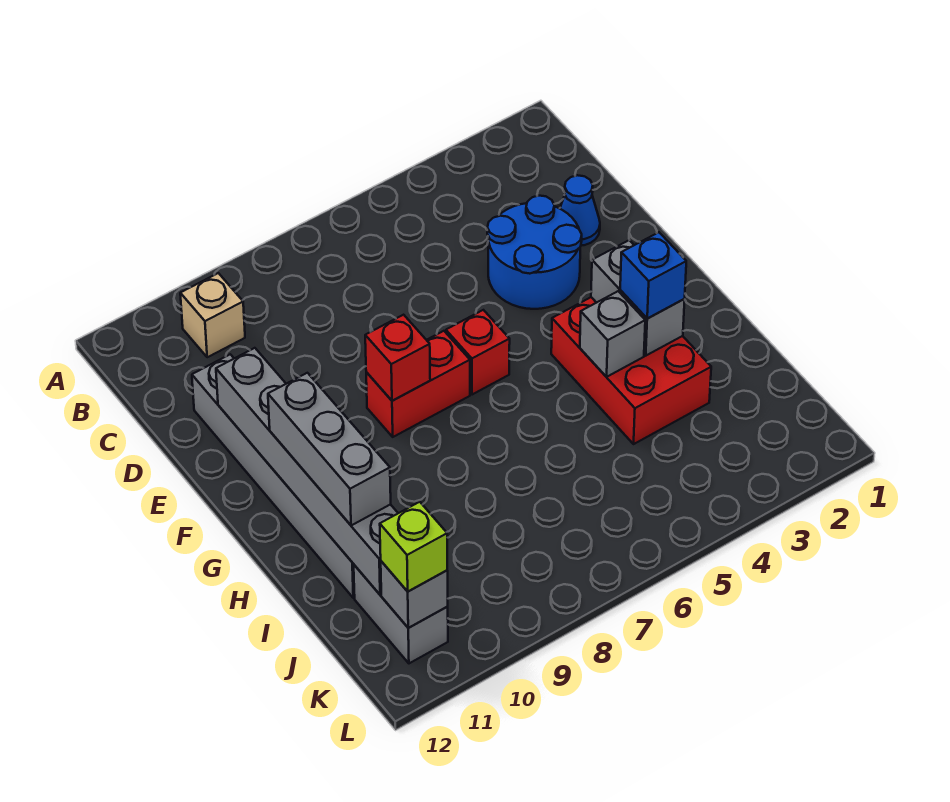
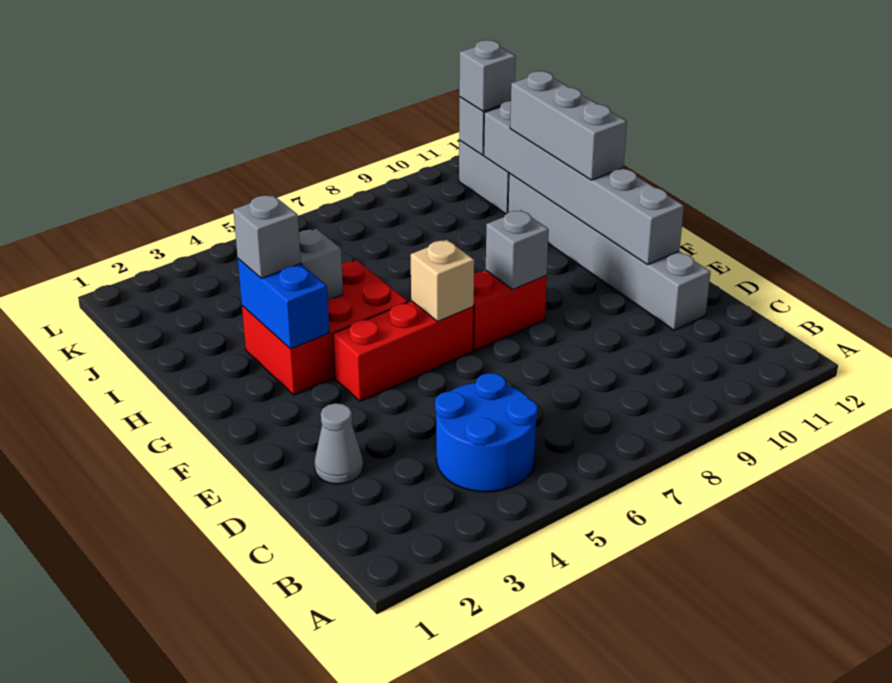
tan brick B10 level 1 -> tan brick F6 level 2
blue cone D2 level 1 -> grey cone D2 level 1
blue round brick D3:E4 level 1 -> blue round brick B4:C5 level 1
red brick F6 level 1 -> red brick F4:F6 level 1
red brick F8 level 2 -> grey brick F8 level 2
red brick G3:I4 level 1 -> red brick G3:H5 level 1
grey brick G3:H3 level 2 -> blue brick G3:H3 level 2
blue brick H3 level 3 -> grey brick H3 level 3
lime brick K11 level 3 -> grey brick K11 level 3

